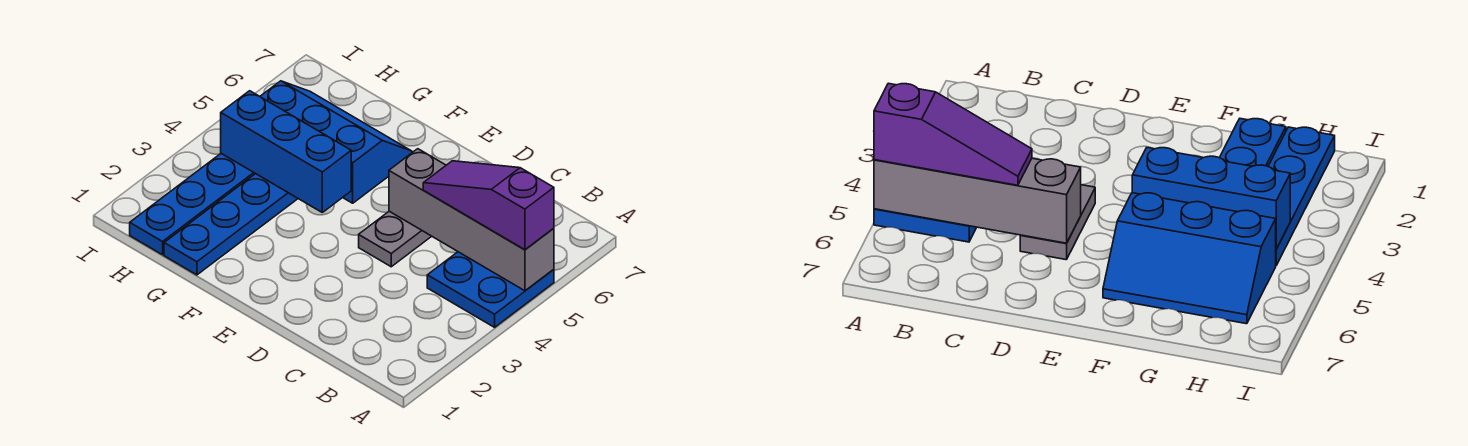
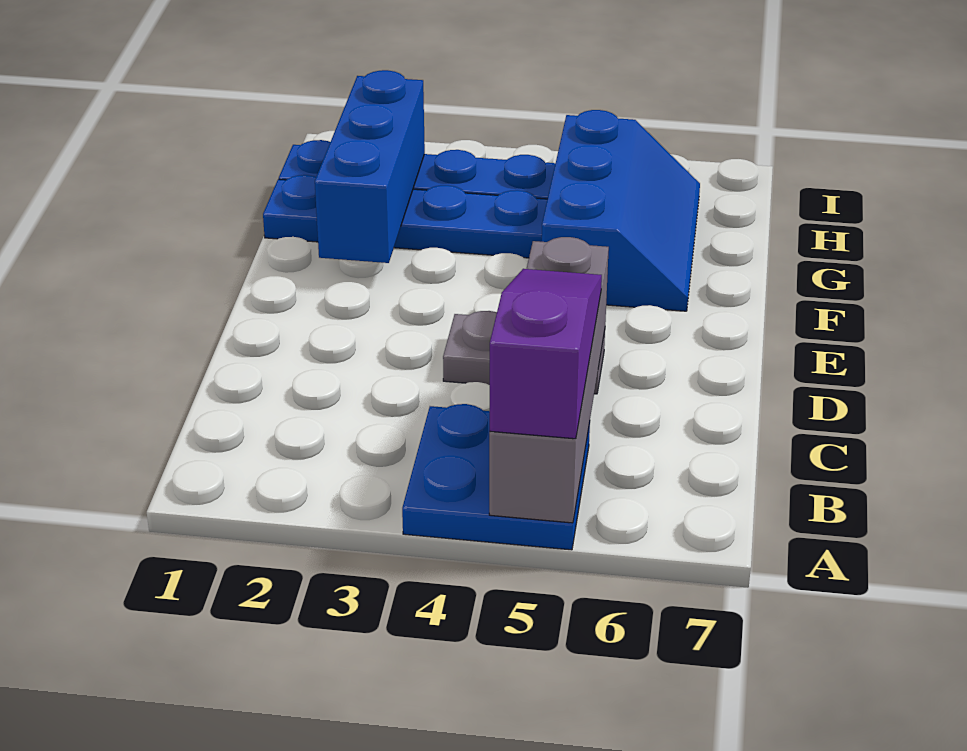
blue brick F4:H4 level 2 -> blue brick F2:H2 level 2

